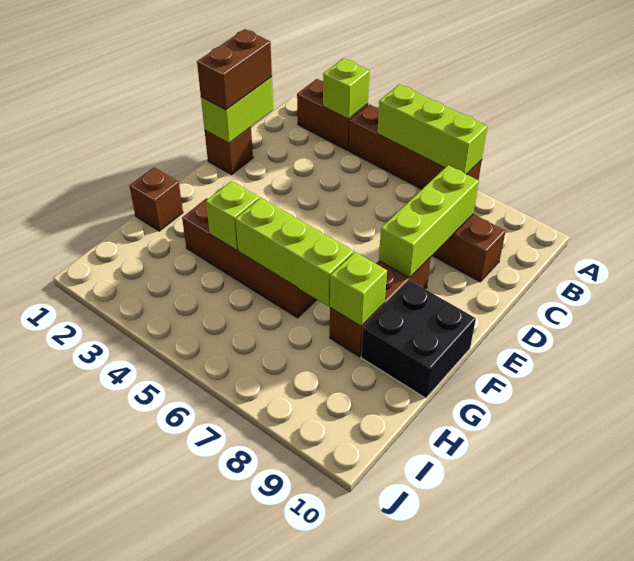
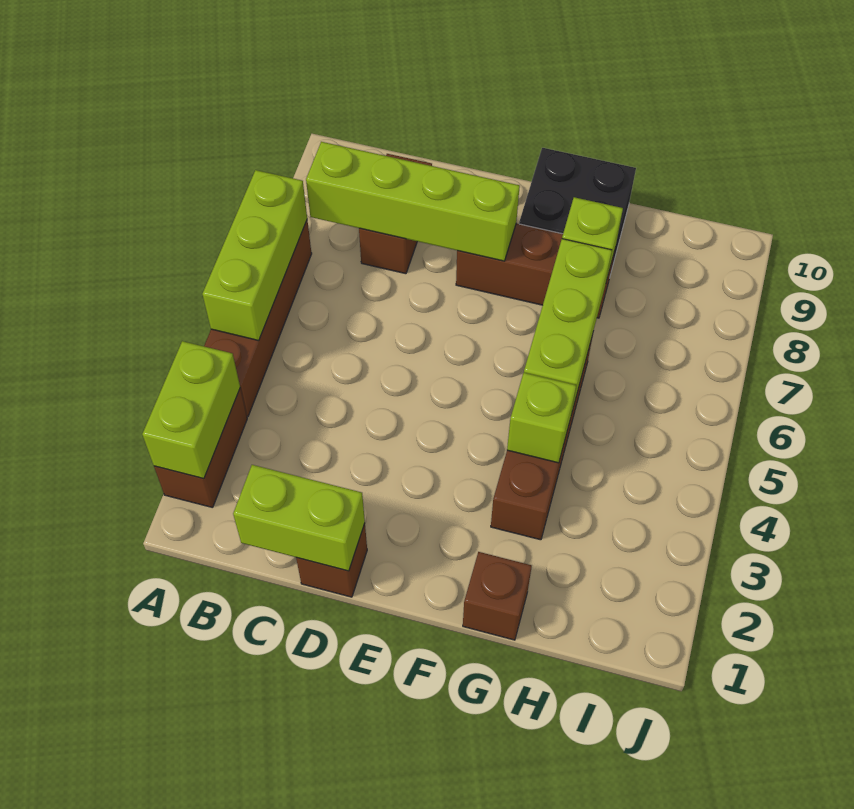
lime brick A3 level 2 -> lime brick A2:A3 level 2
brown brick C1:D1 level 3 -> none
lime brick C8:E8 level 2 -> lime brick B8:E8 level 2

